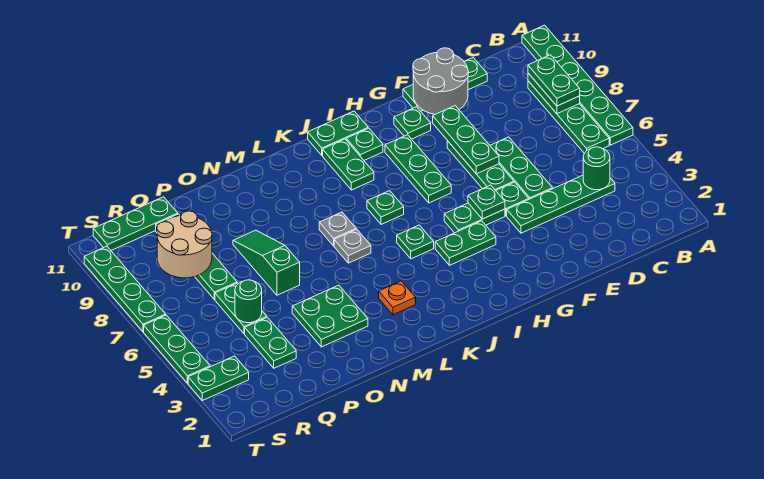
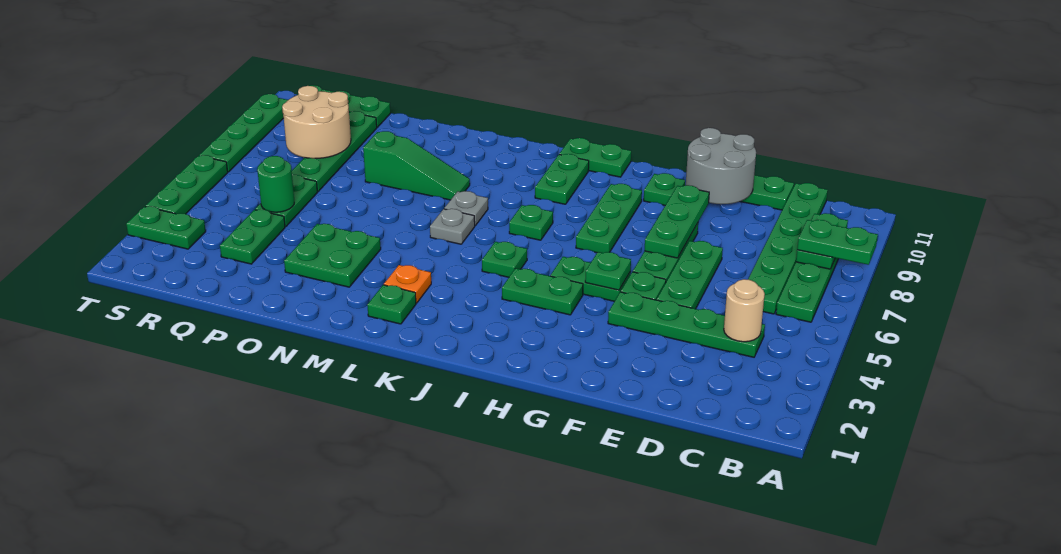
green plate A6:A11 level 1 -> green plate C6:C11 level 1
green plate B8:B9 level 3 -> green plate A8:B8 level 3
green round brick C4 level 2 -> tan round brick C4 level 2
green plate I10 level 1 -> green plate L2 level 1
green slope O6:O8 level 1 top 6 -> green slope M8:O8 level 1 top O

